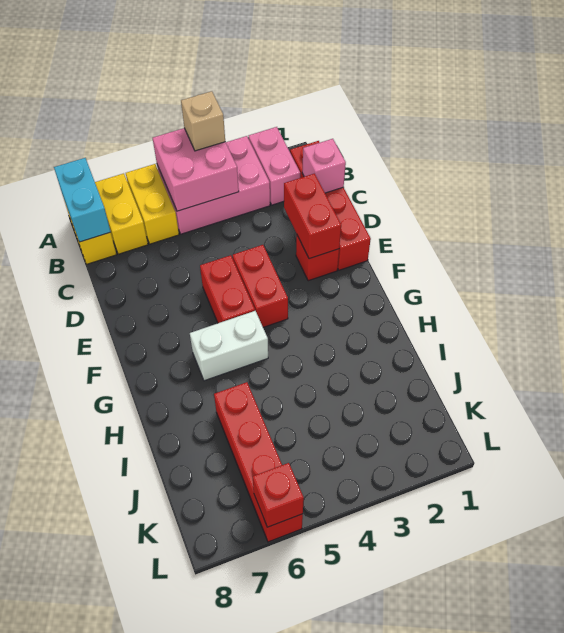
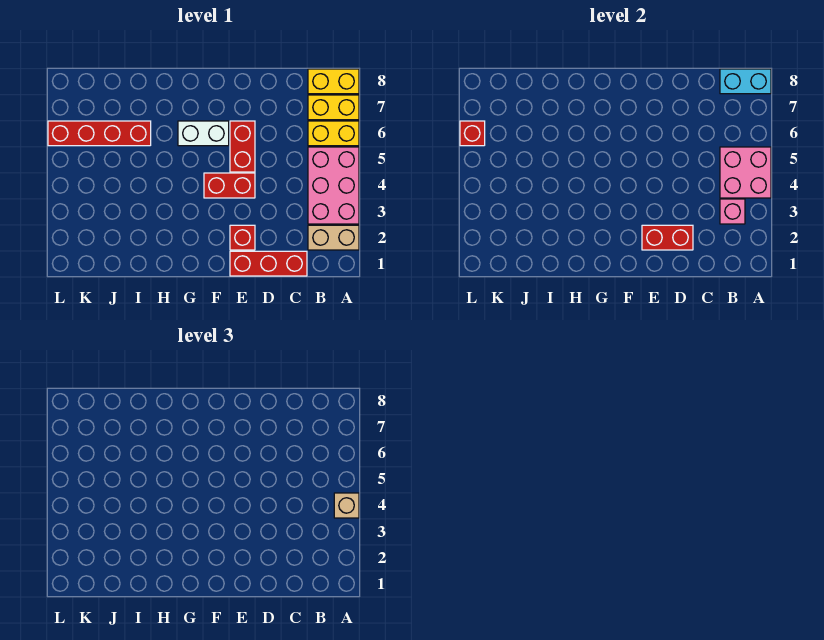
pink brick A2:B2 level 1 -> tan brick A2:B2 level 1
red brick B1:E1 level 1 -> red brick C1:E1 level 1
pink brick C1 level 2 -> pink brick B3 level 2
red brick E5:F5 level 1 -> red brick E5:E6 level 1
white brick G5:G6 level 1 -> white brick F6:G6 level 1

